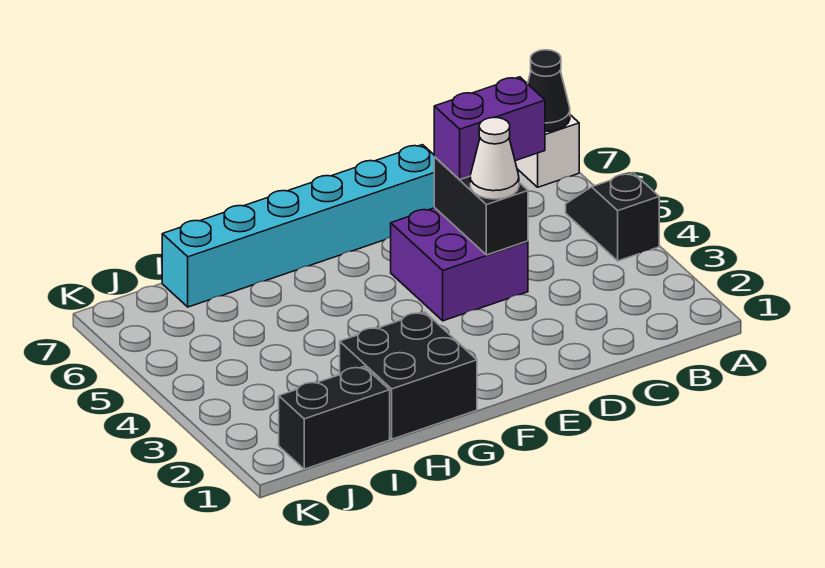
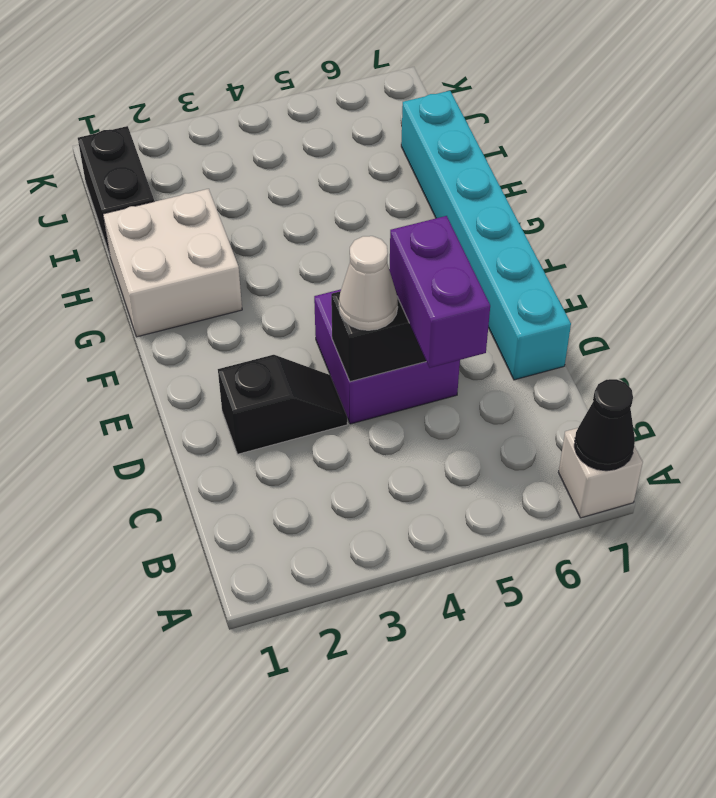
black slope A4:A5 level 1 top 4 -> black slope D2:D3 level 1 top 2
black brick G1:H2 level 1 -> white brick G1:H2 level 1

